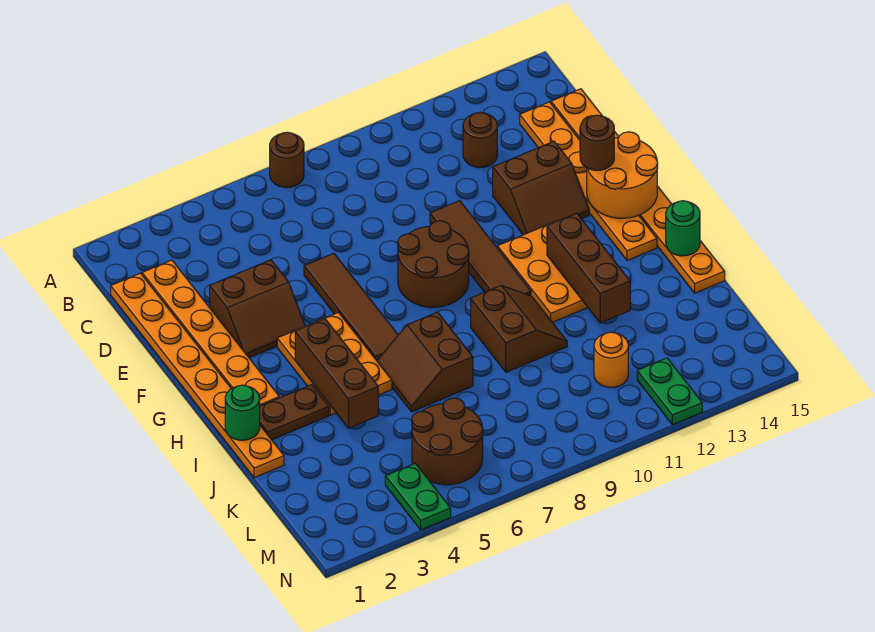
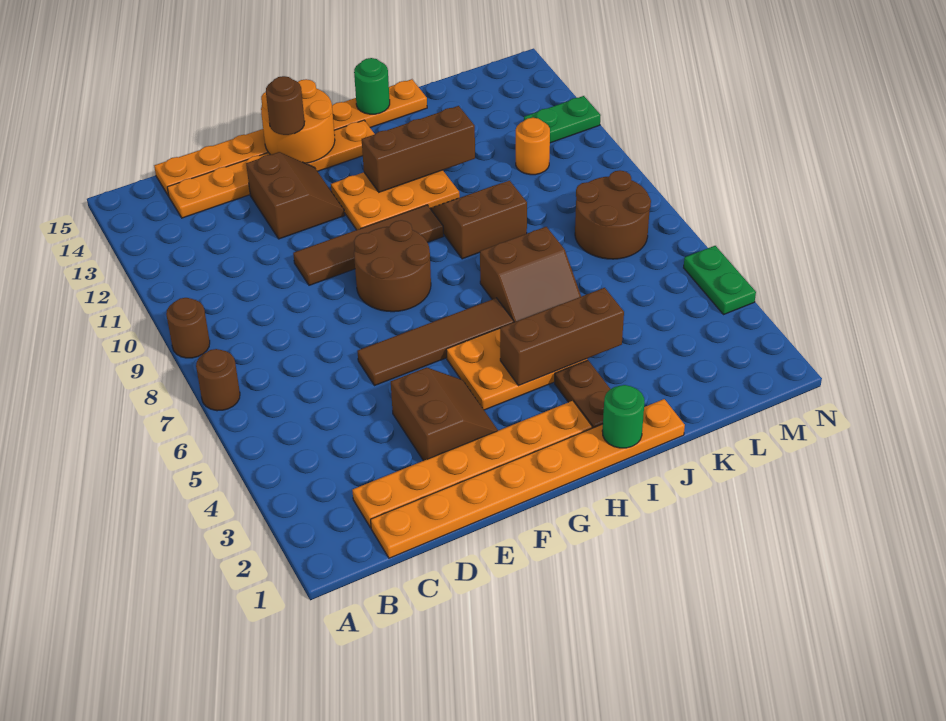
brown round brick C12 level 1 -> brown round brick A9 level 1
brown round brick L5:M6 level 1 -> brown round brick L7:M8 level 1
green plate M4:N4 level 1 -> green plate N4:N5 level 1

